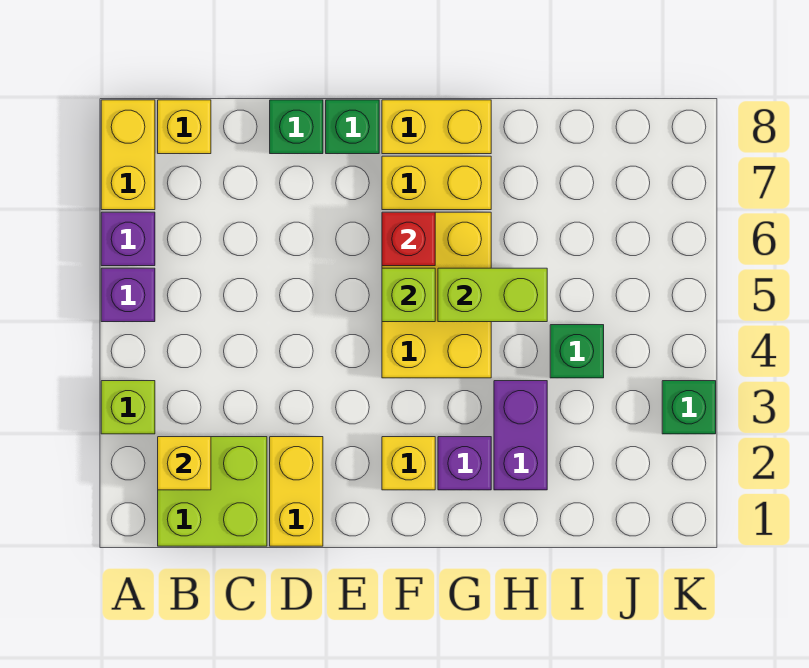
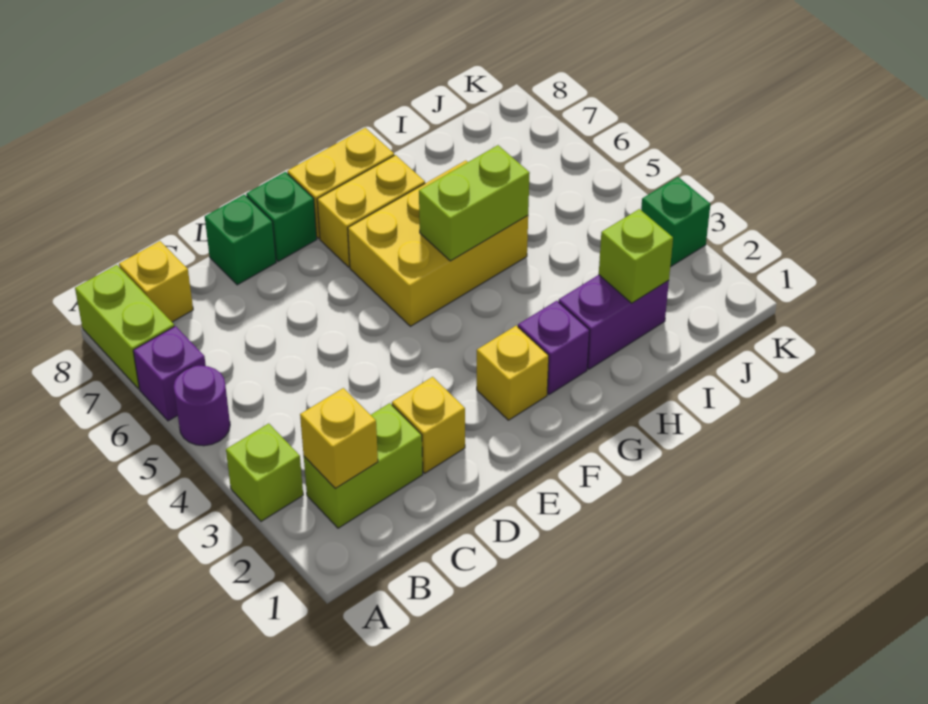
purple brick A5 level 1 -> purple round brick A5 level 1
yellow brick A7:A8 level 1 -> lime brick A7:A8 level 1
lime brick B1:C2 level 1 -> lime brick B2:C2 level 1
yellow brick D1:D2 level 1 -> yellow brick D2 level 1
yellow brick F4:G6 level 1 -> yellow brick F5:H6 level 1
lime brick F5 level 2 -> lime brick I2 level 2
red brick F6 level 2 -> none
purple brick H2:H3 level 1 -> purple brick H2:I2 level 1
green brick I4 level 1 -> none

